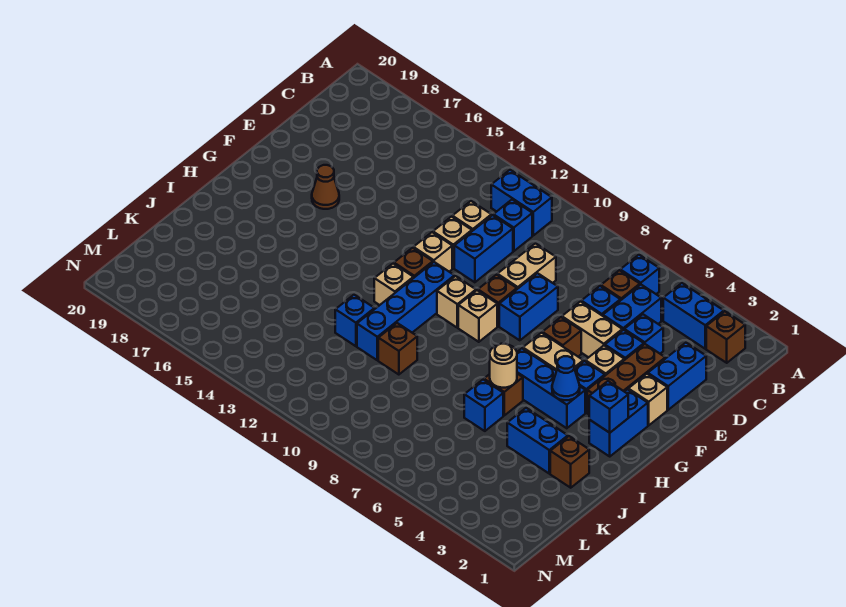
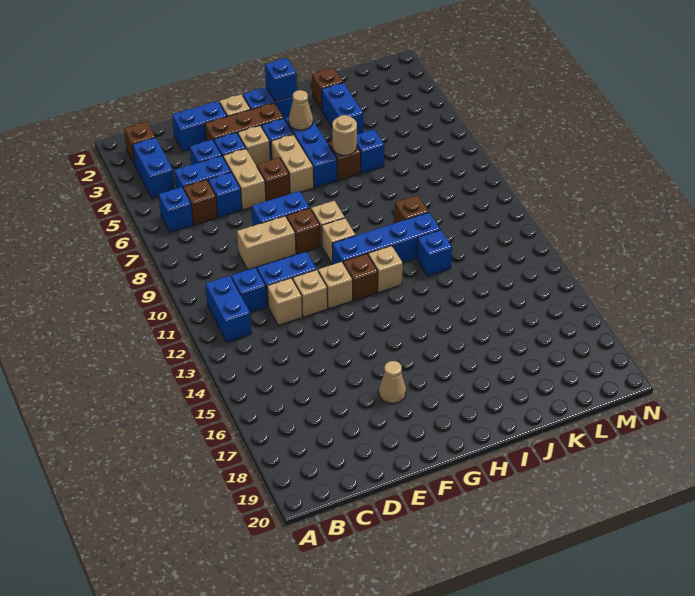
brown cone F17 level 1 -> tan cone F17 level 1
blue cone H4 level 2 -> tan cone H4 level 2

